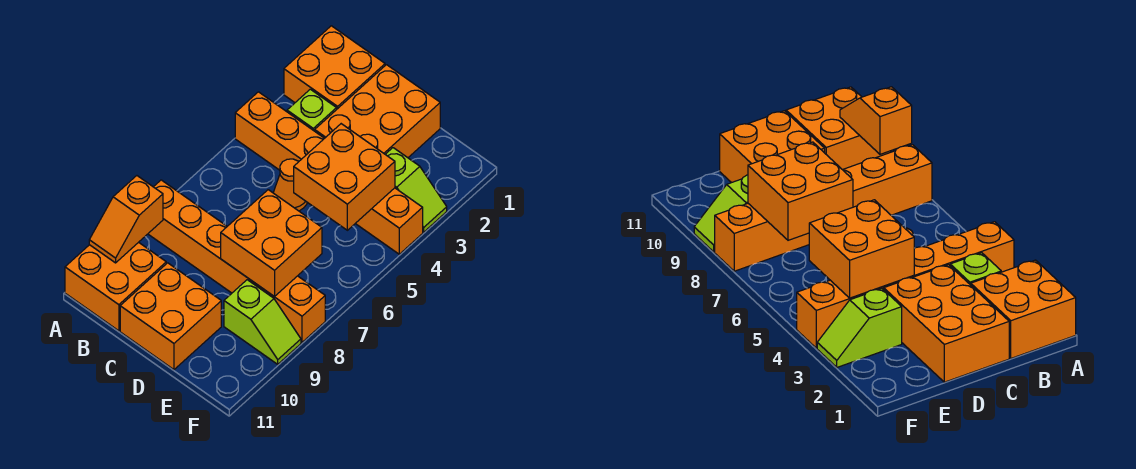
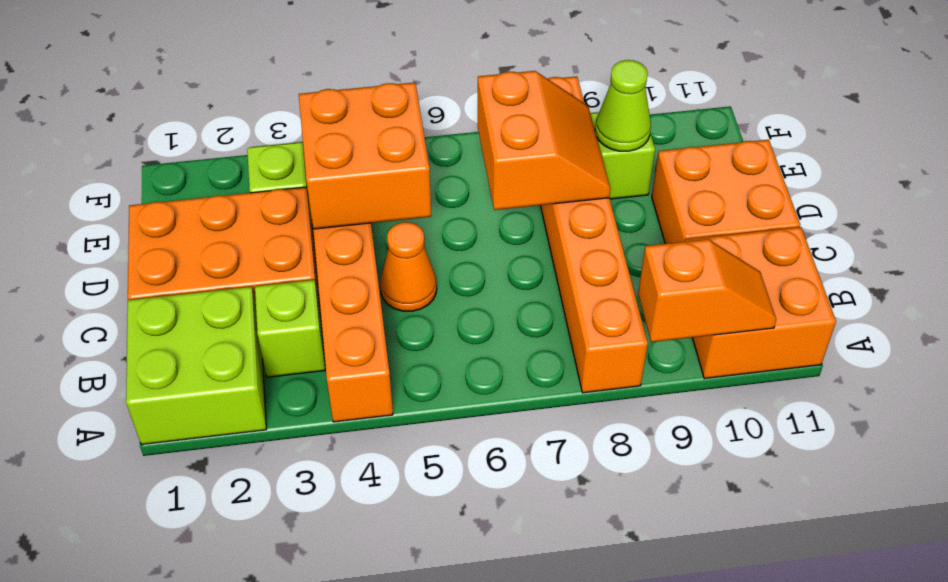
orange brick A1:B2 level 1 -> lime brick A1:B2 level 1
orange brick D7:E8 level 2 -> orange slope D7:E8 level 2 top 7
none -> lime cone E9 level 2

